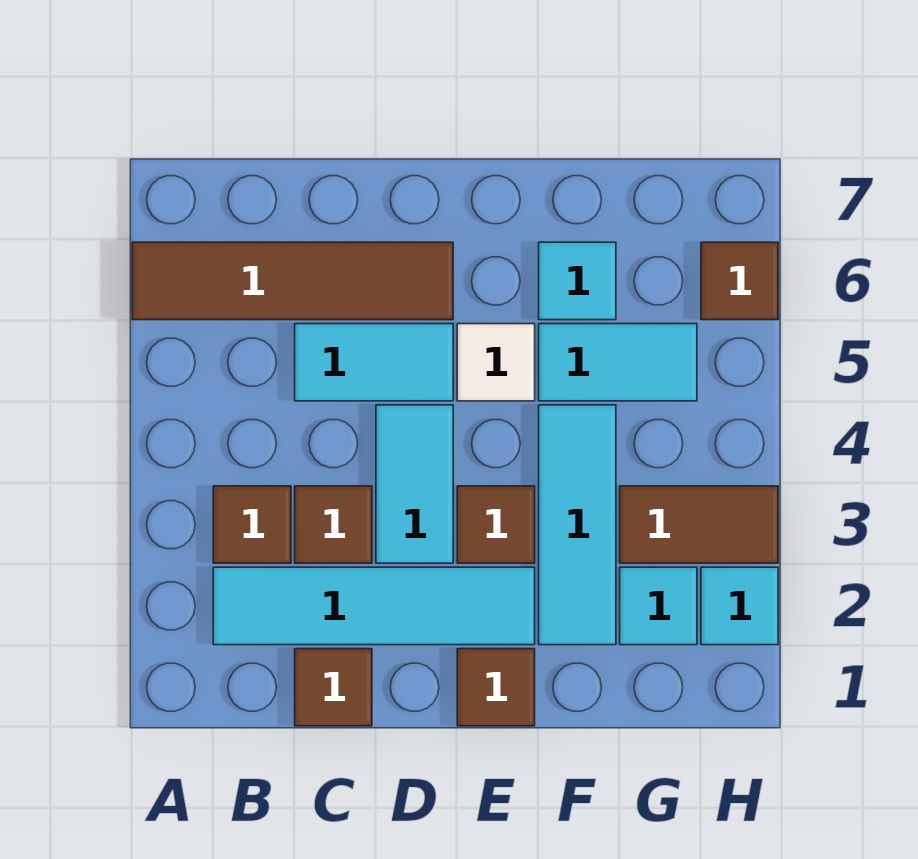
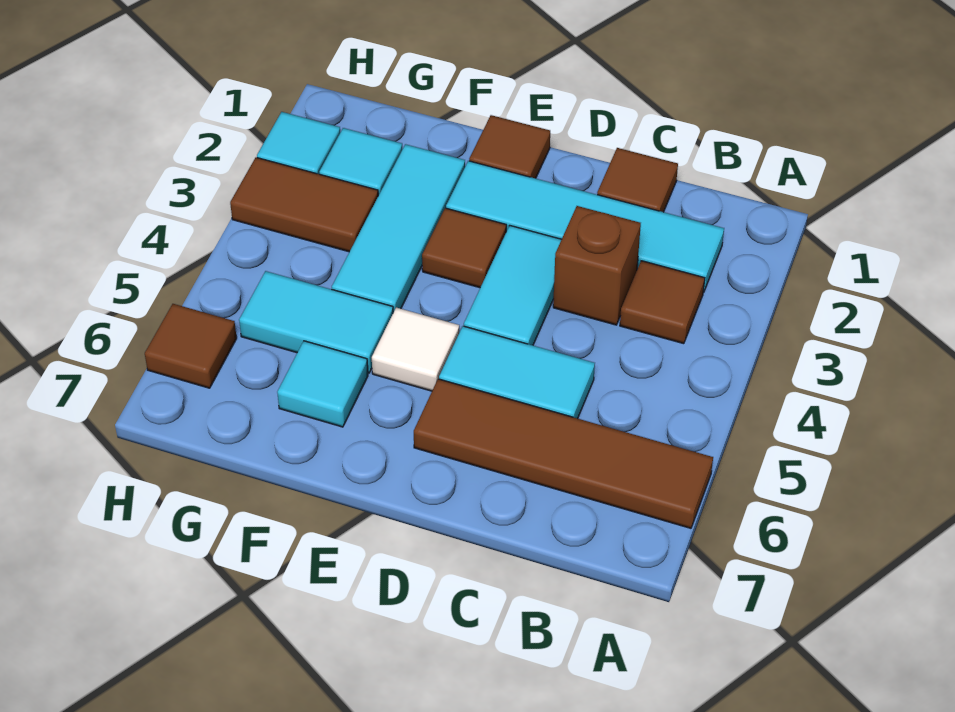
brown tile C3 level 1 -> brown brick C3 level 1

